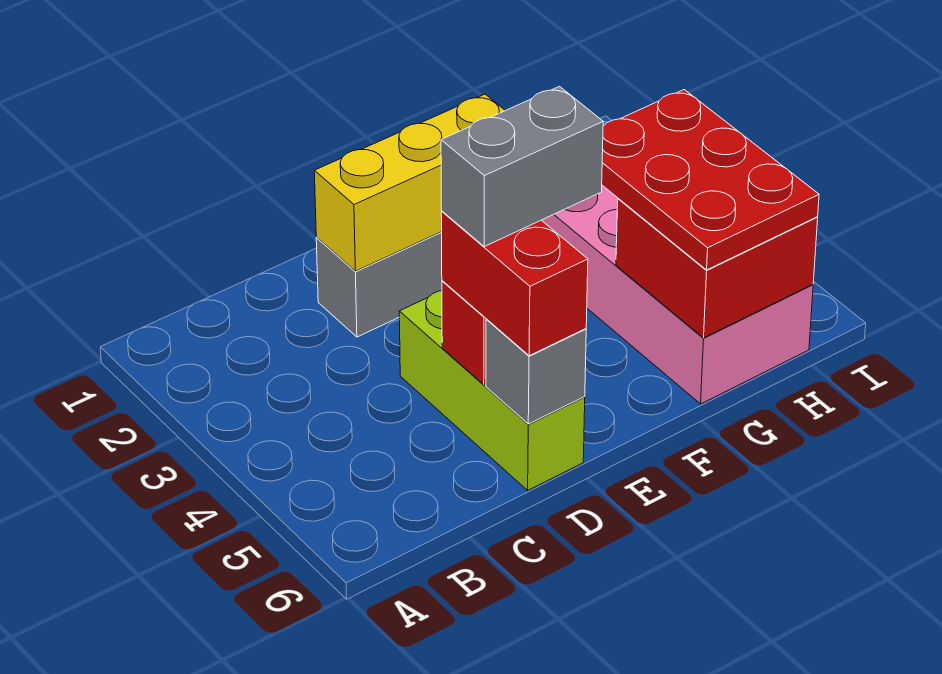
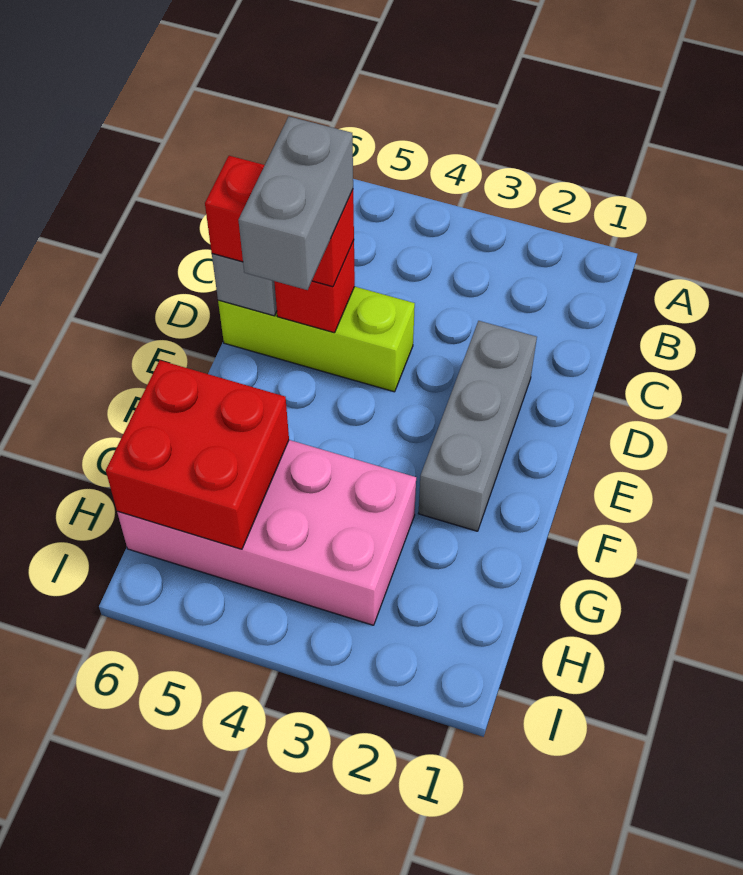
yellow brick D2:F2 level 2 -> none
red plate G4:H6 level 3 -> none

